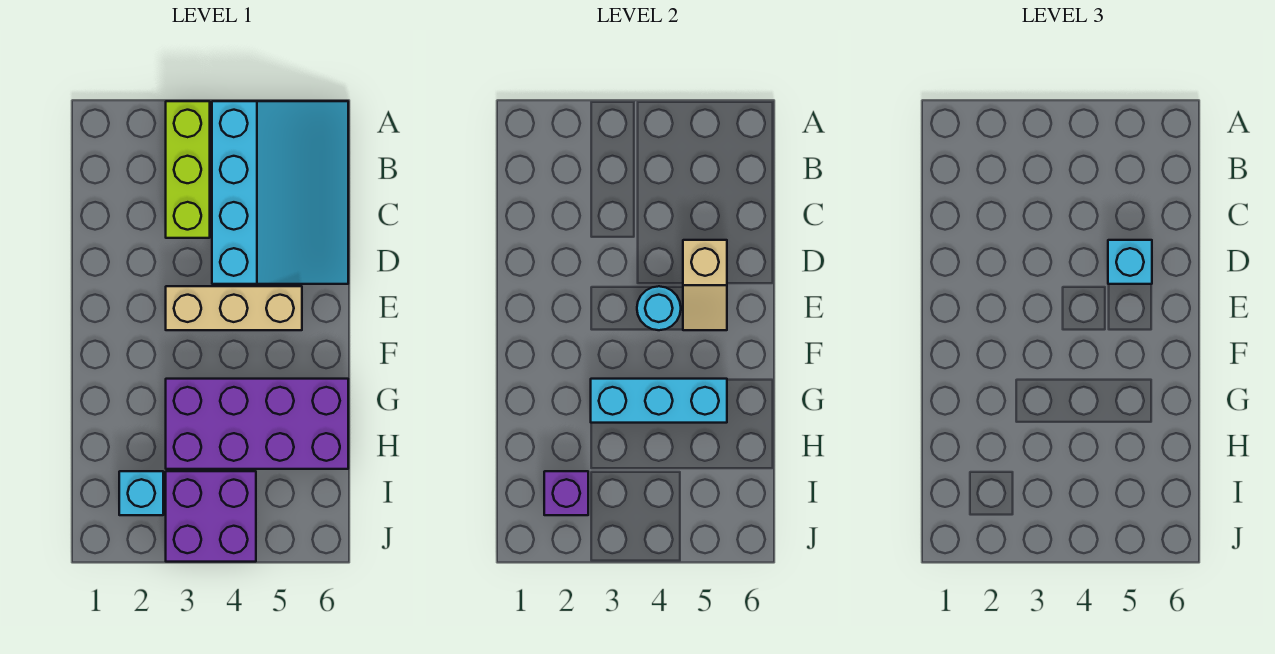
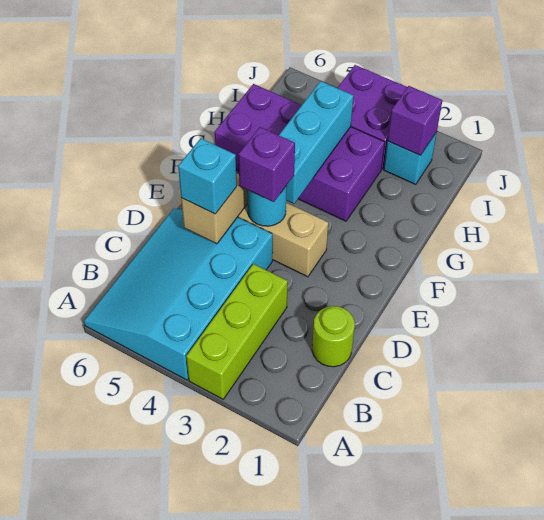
none -> lime round brick C1 level 1
none -> purple brick E4 level 3
cyan brick G3:G5 level 2 -> cyan brick F4:H4 level 2

